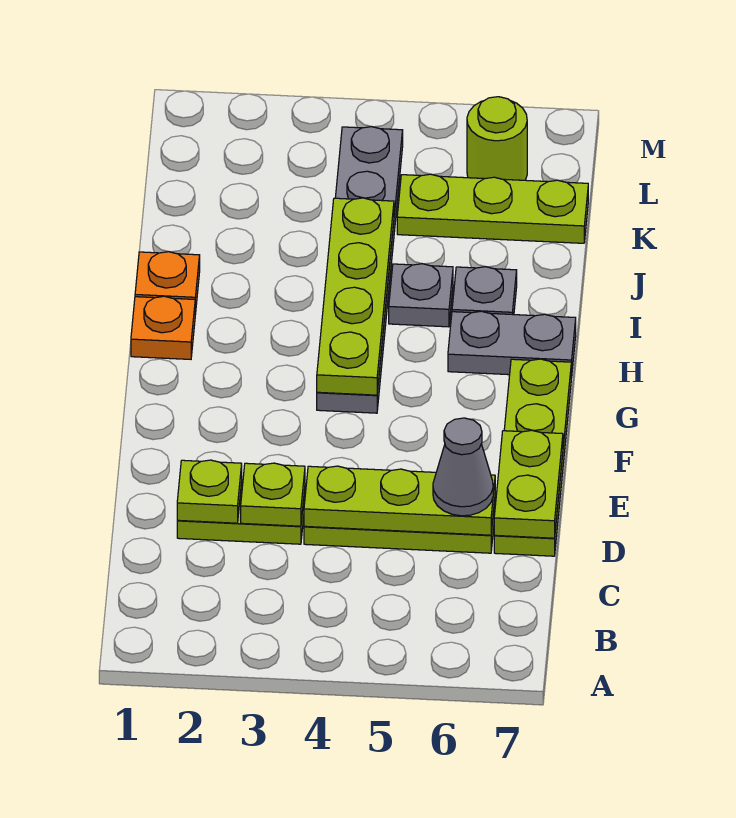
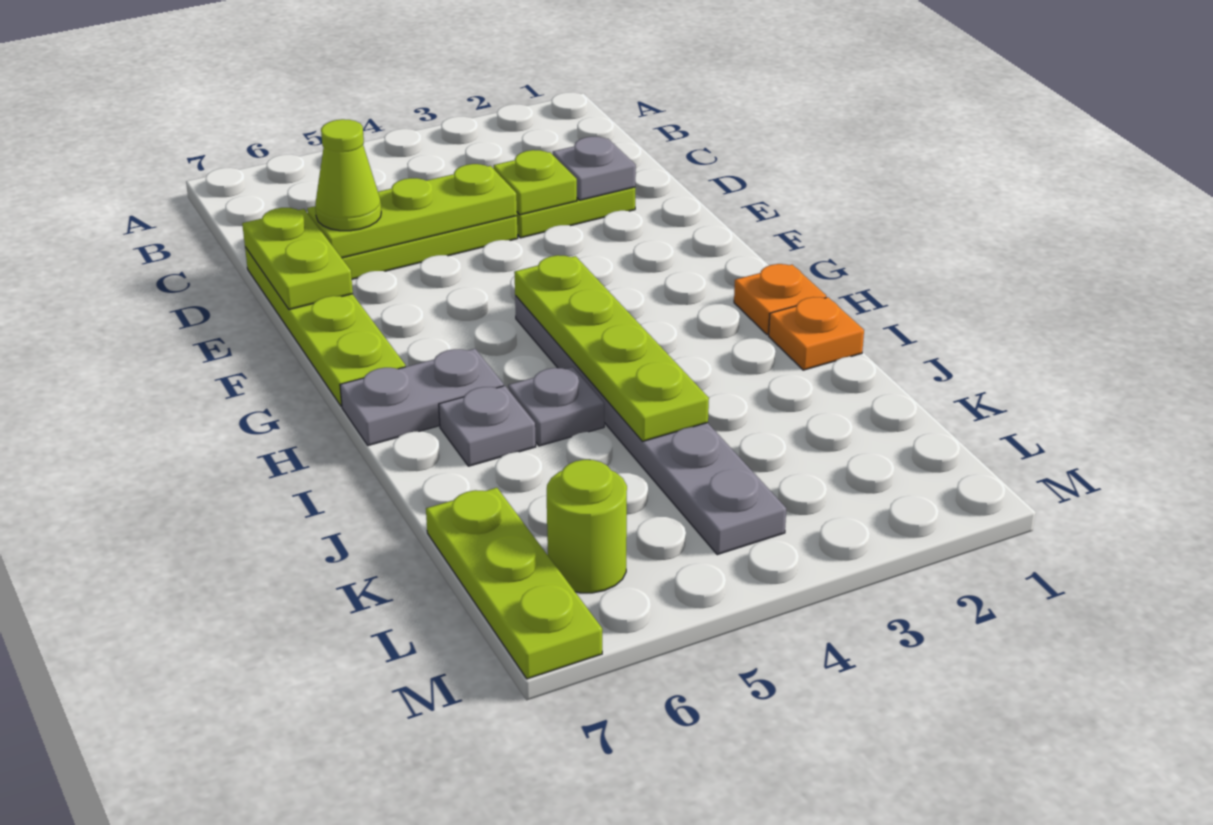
lime plate D2 level 2 -> grey plate D2 level 2
grey cone D6 level 3 -> lime cone D6 level 3
lime plate K5:K7 level 1 -> lime plate K7:M7 level 1

